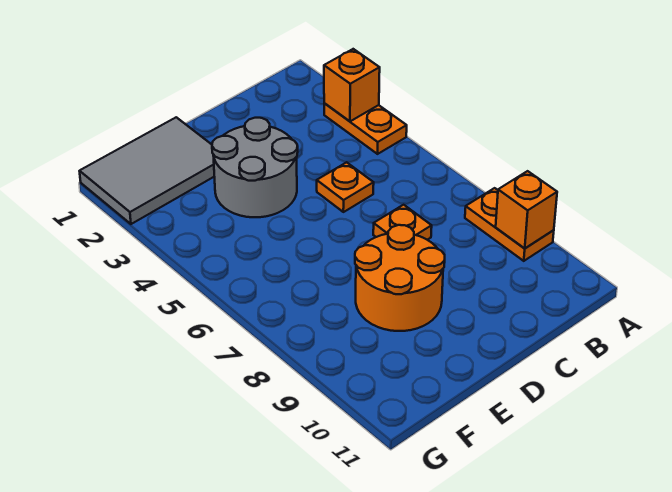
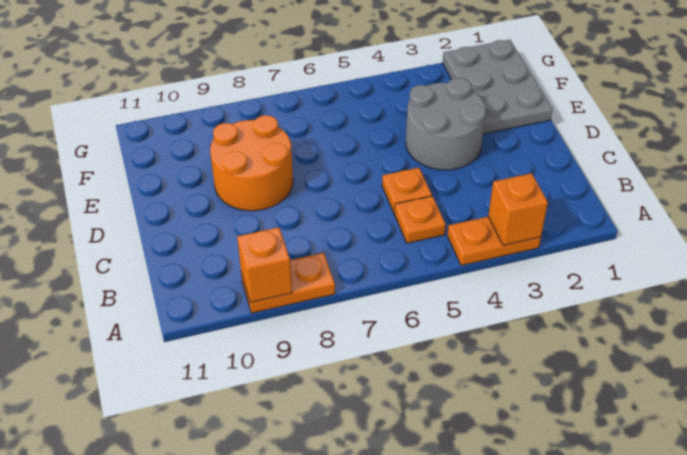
orange plate C7 level 1 -> orange plate B5 level 1
grey tile E1:G2 level 1 -> grey plate E1:G2 level 1

